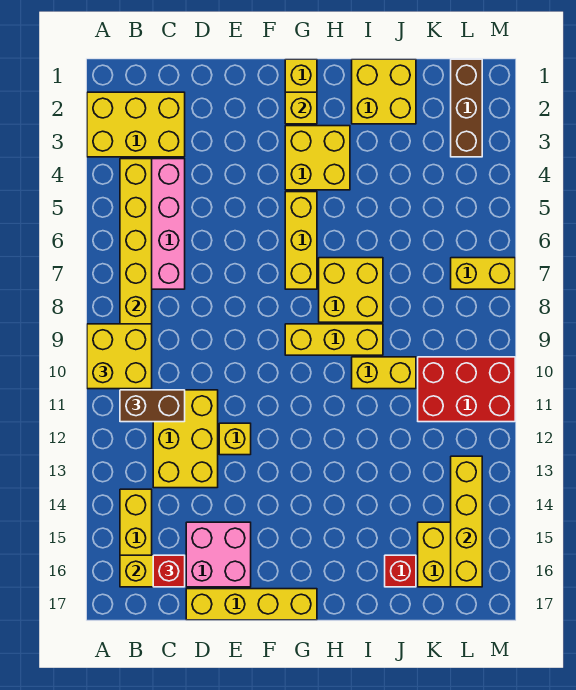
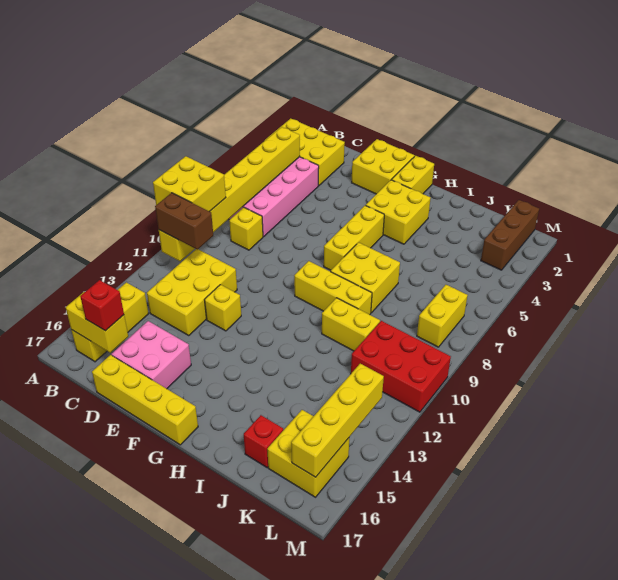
yellow brick G2 level 2 -> yellow brick C8 level 1
yellow brick I1:J2 level 1 -> yellow brick E1:F2 level 1
yellow brick L7:M7 level 1 -> yellow brick L7:L8 level 1

